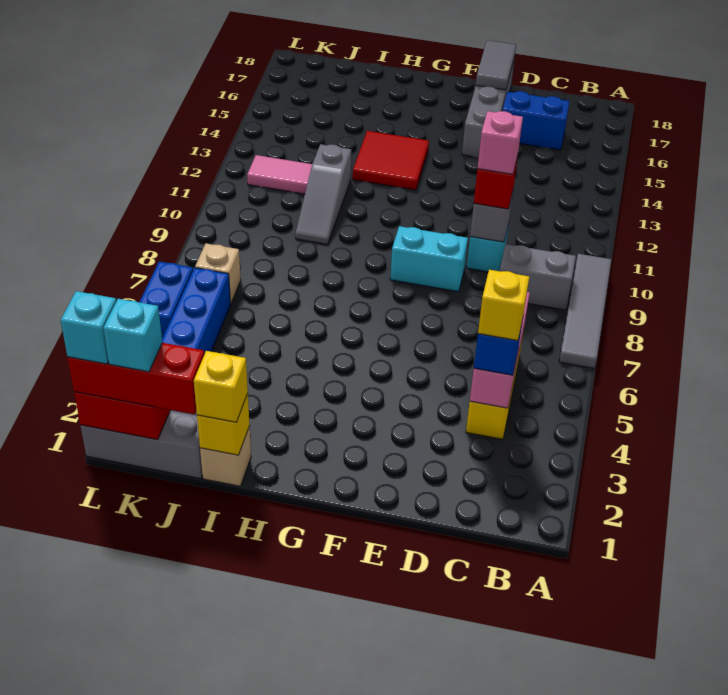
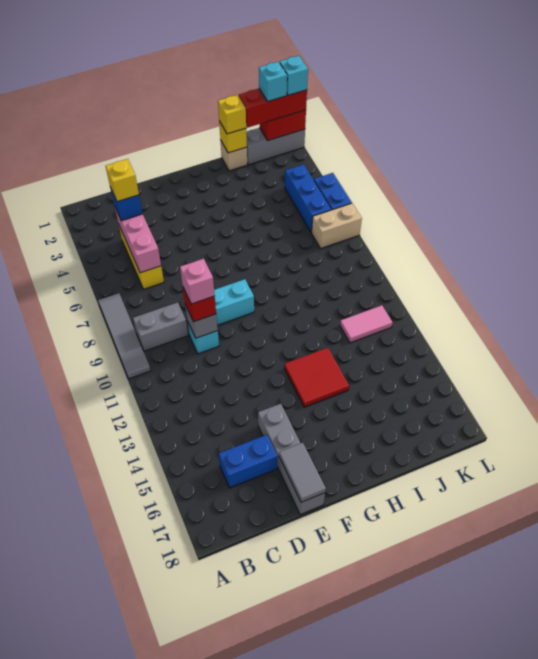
grey slope I10:I12 level 1 top 12 -> none
tan brick K7 level 1 -> tan brick K7:L7 level 1

